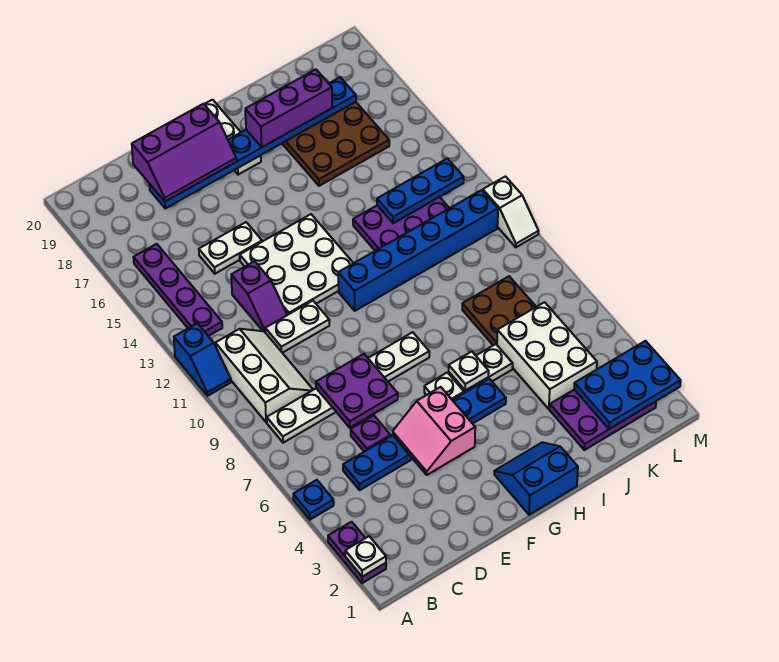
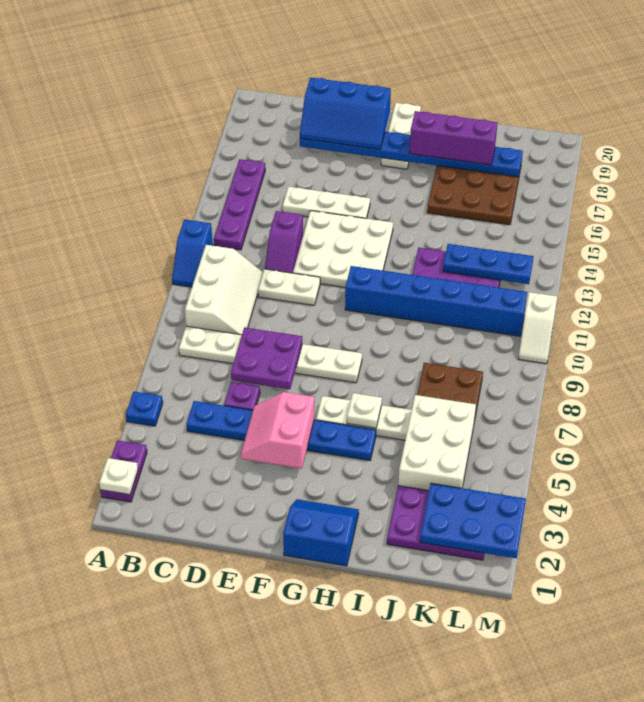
white plate D15:E15 level 1 -> white plate D15:F15 level 1
purple slope D18:F19 level 3 top 19 -> blue slope D18:F19 level 3 top 19

